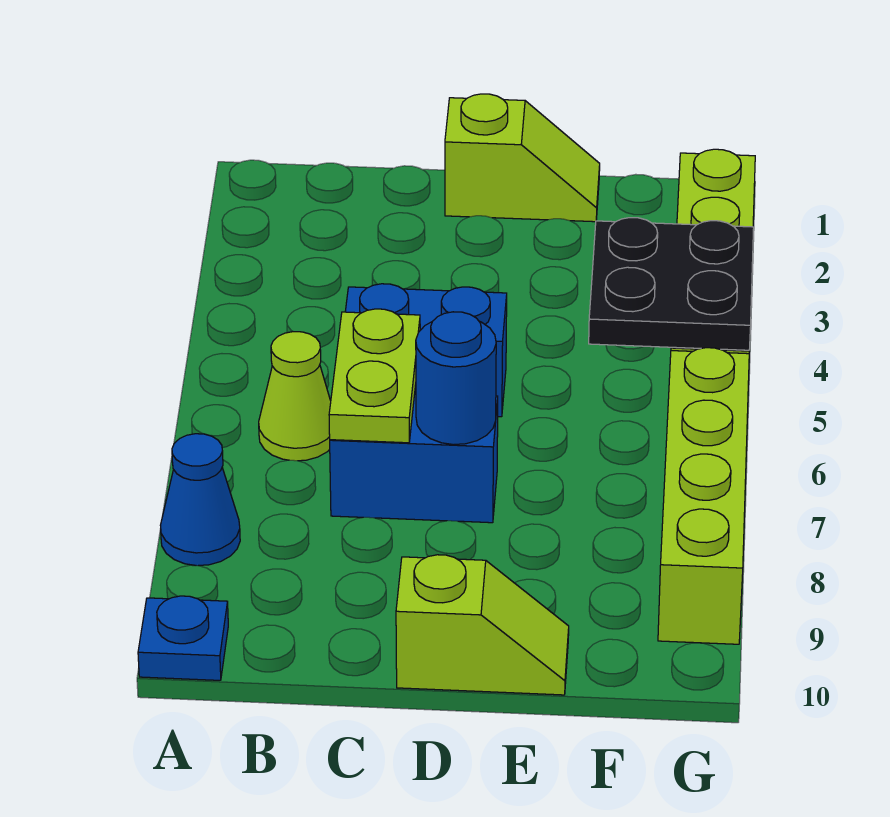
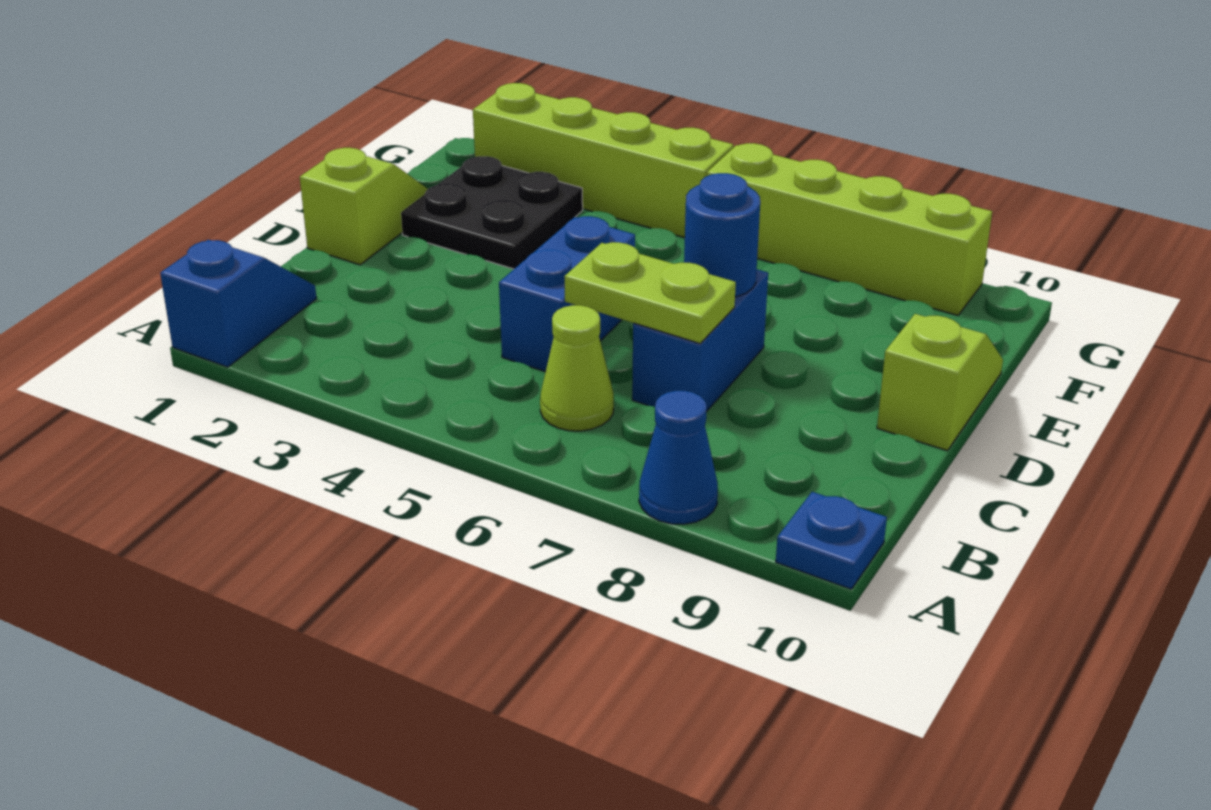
none -> blue slope A1:B1 level 1 top A
black plate F4:G5 level 2 -> black plate E2:F3 level 1

